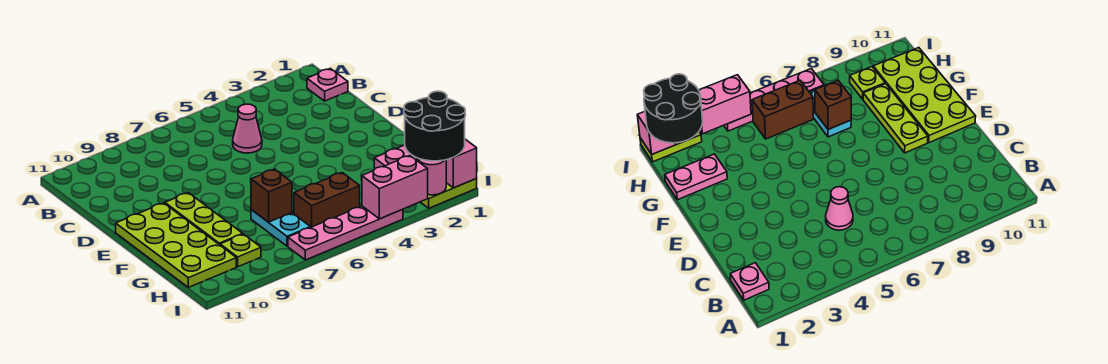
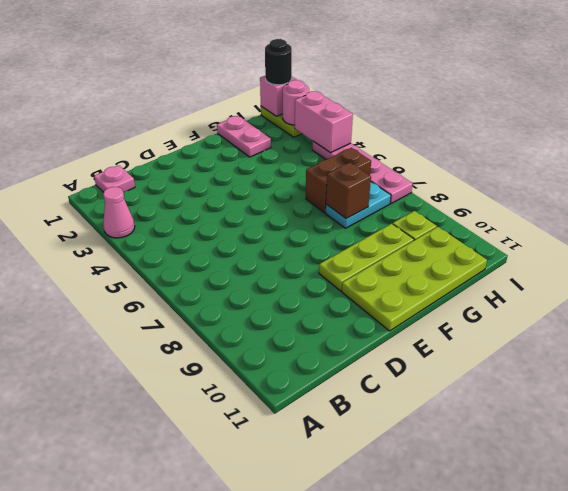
pink cone C5 level 1 -> pink cone A3 level 1
black round brick H1:I2 level 3 -> black round brick I1 level 3
brown brick H5:H6 level 1 -> brown brick G6:H6 level 1

